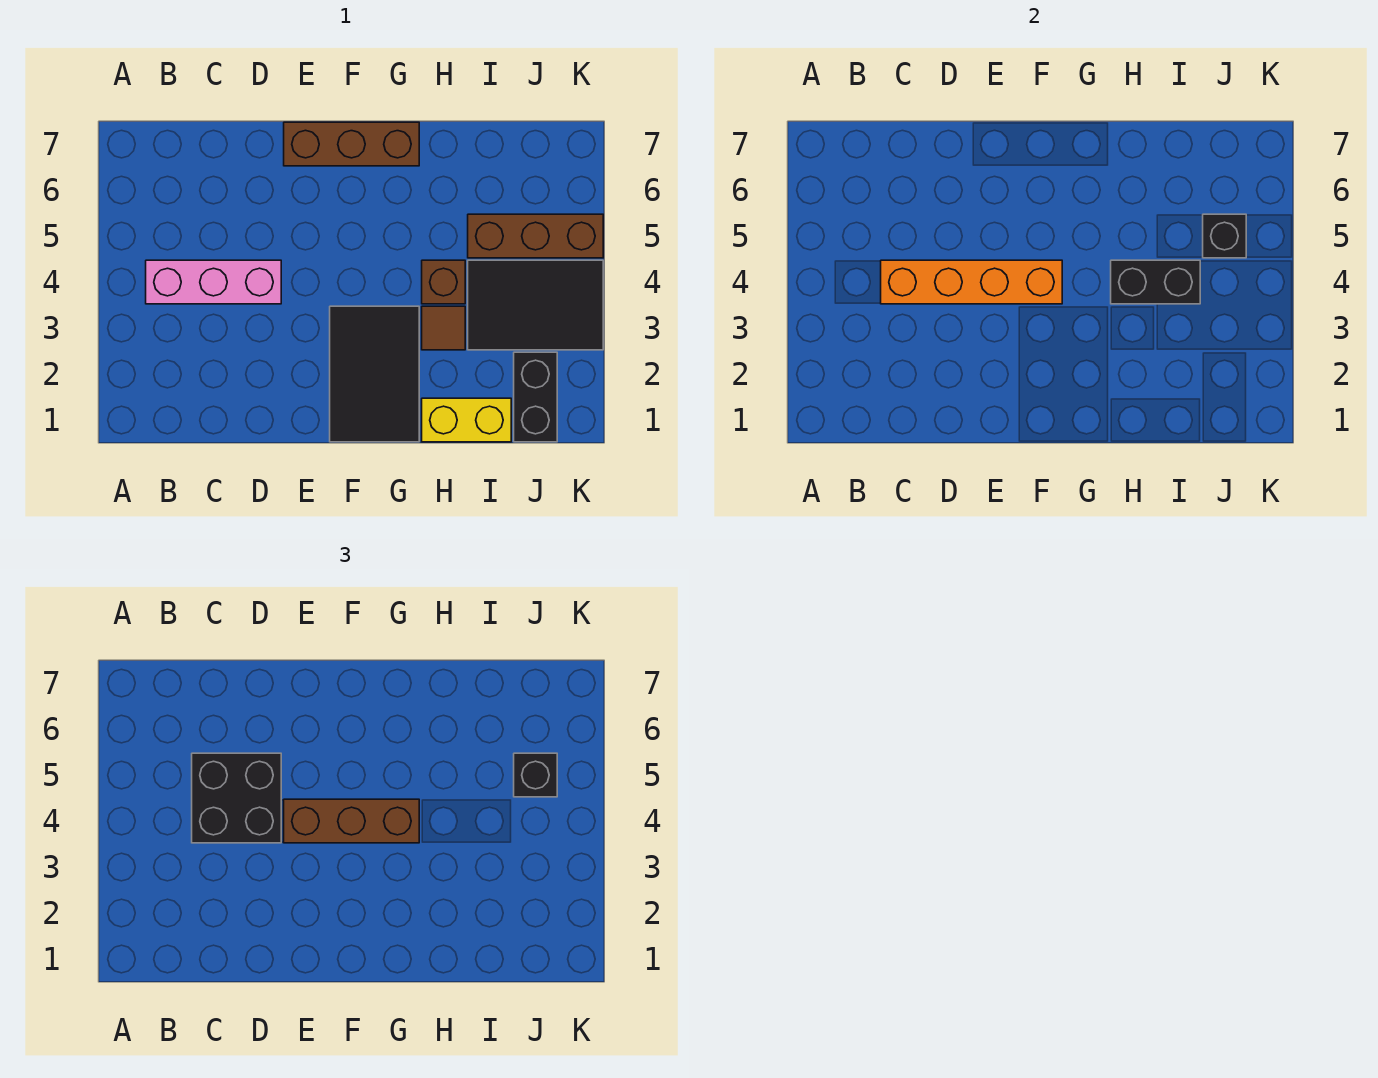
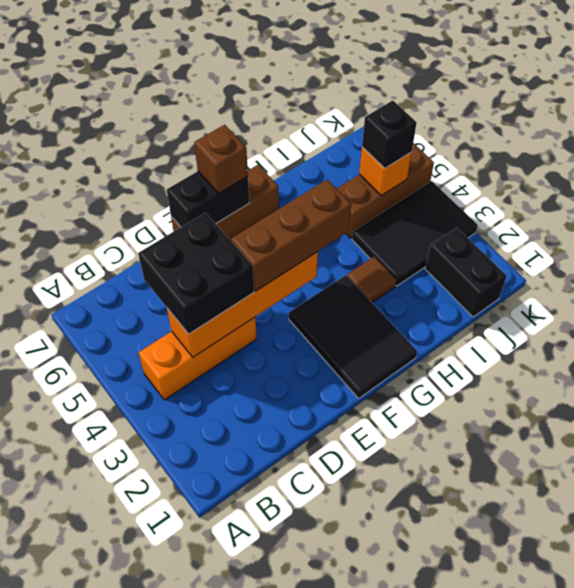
pink brick B4:D4 level 1 -> orange brick B4:D4 level 1
yellow brick H1:I1 level 1 -> none
brown brick H4 level 1 -> brown brick F7 level 3
black brick H4:I4 level 2 -> black brick E7:F7 level 2
black brick J5 level 2 -> orange brick J5 level 2

